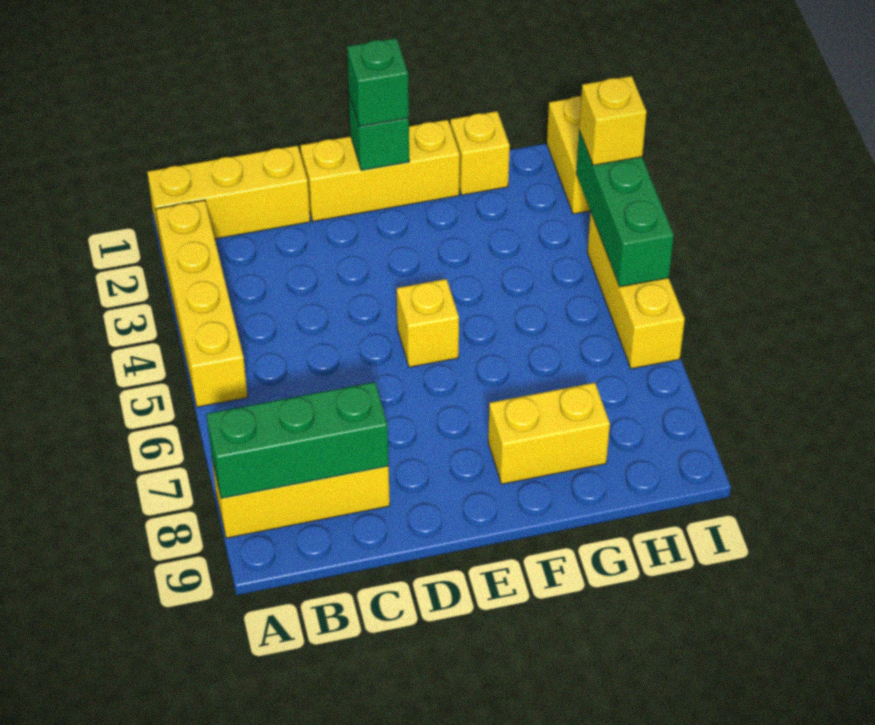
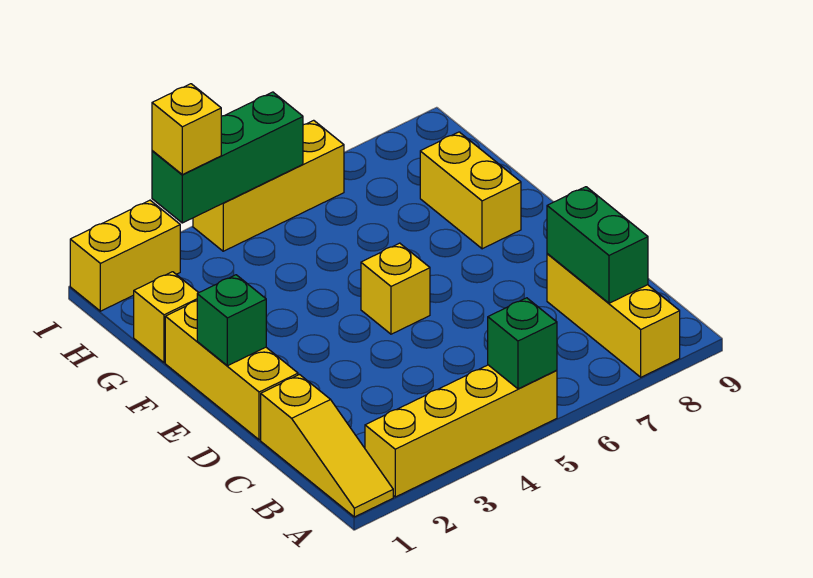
yellow brick A1:C1 level 1 -> yellow slope A1:C1 level 1 top C
green brick A8:C8 level 2 -> green brick B8:C8 level 2
green brick E1 level 3 -> green brick A5 level 2

